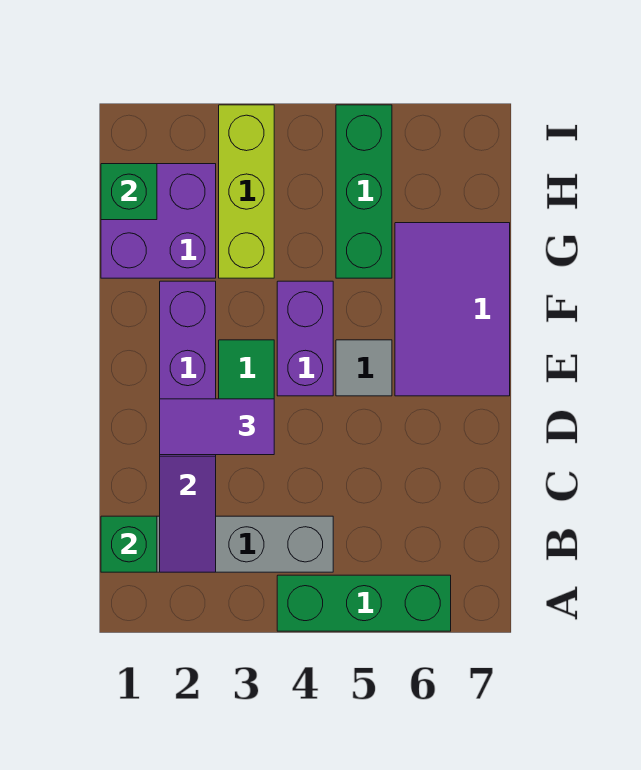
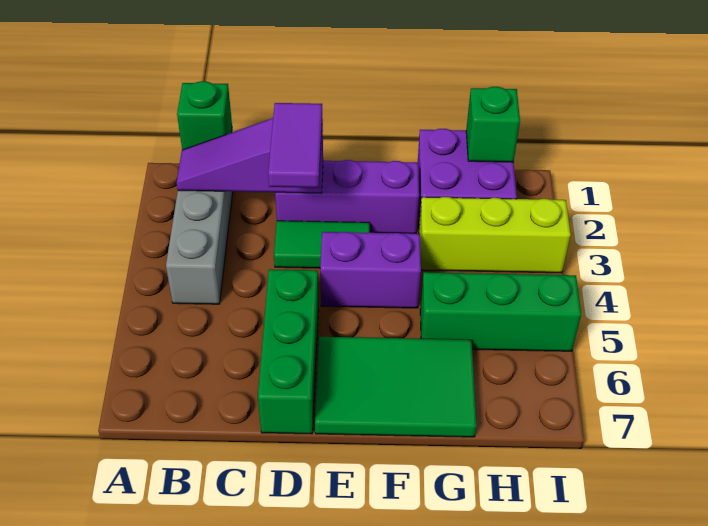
green brick A4:A6 level 1 -> green brick D5:D7 level 1
grey tile E5 level 1 -> none
purple tile E6:G7 level 1 -> green tile E6:G7 level 1

